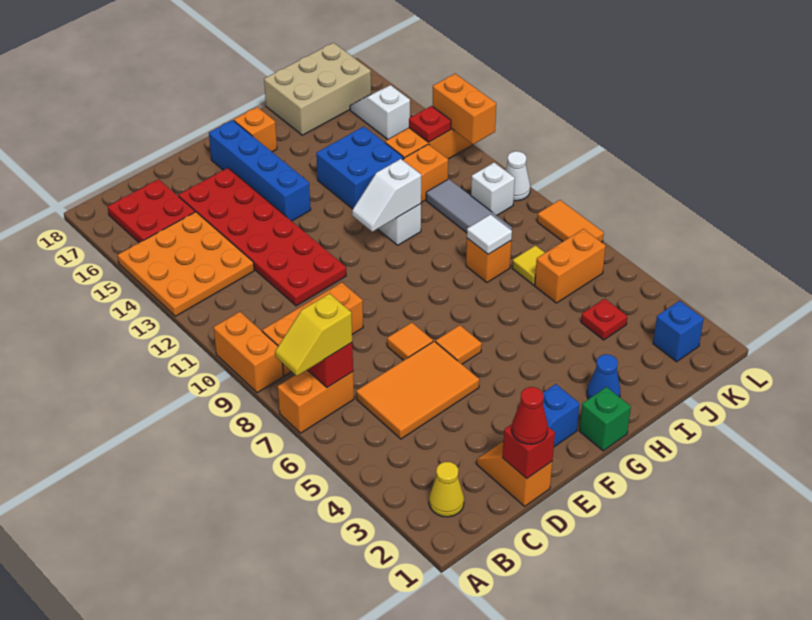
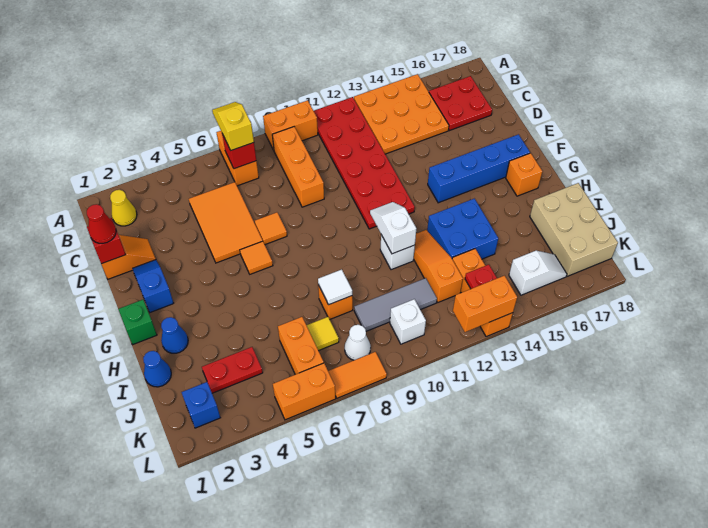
red plate D11:E16 level 1 -> red plate A11:F12 level 1
none -> blue cone I1 level 1
red plate J4 level 1 -> red plate J3:J4 level 1
none -> orange brick L5:L6 level 1
white cone L10 level 1 -> white cone K8 level 1

